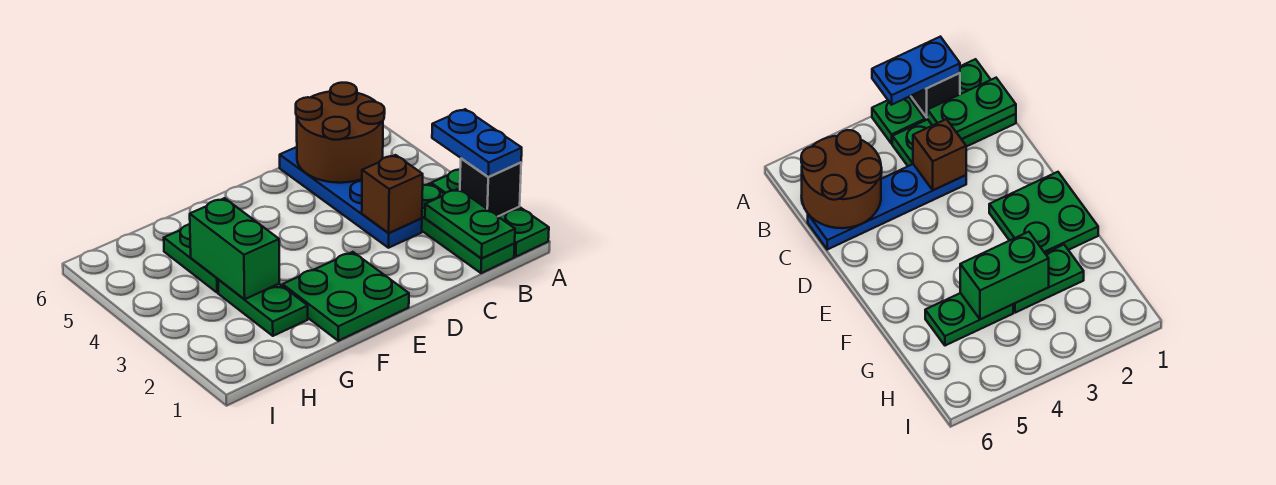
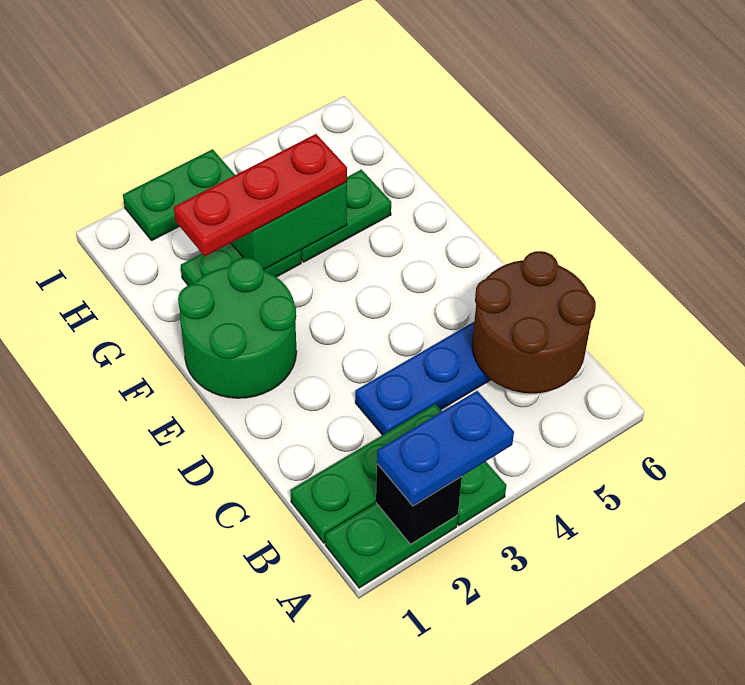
green plate B1:B2 level 2 -> green plate I2:I3 level 1
brown brick C3 level 2 -> none
green plate E1:F2 level 1 -> green round brick E1:F2 level 1
none -> red plate G2:G4 level 3

